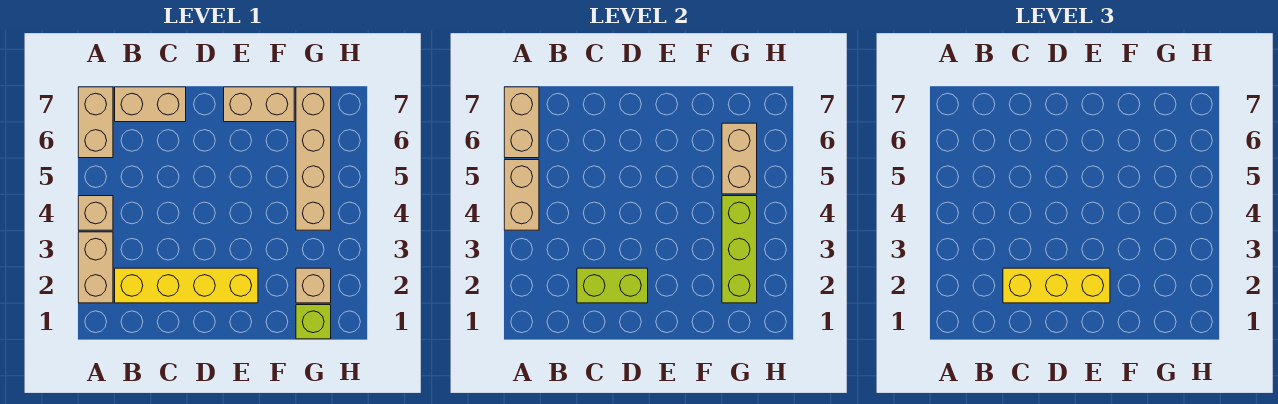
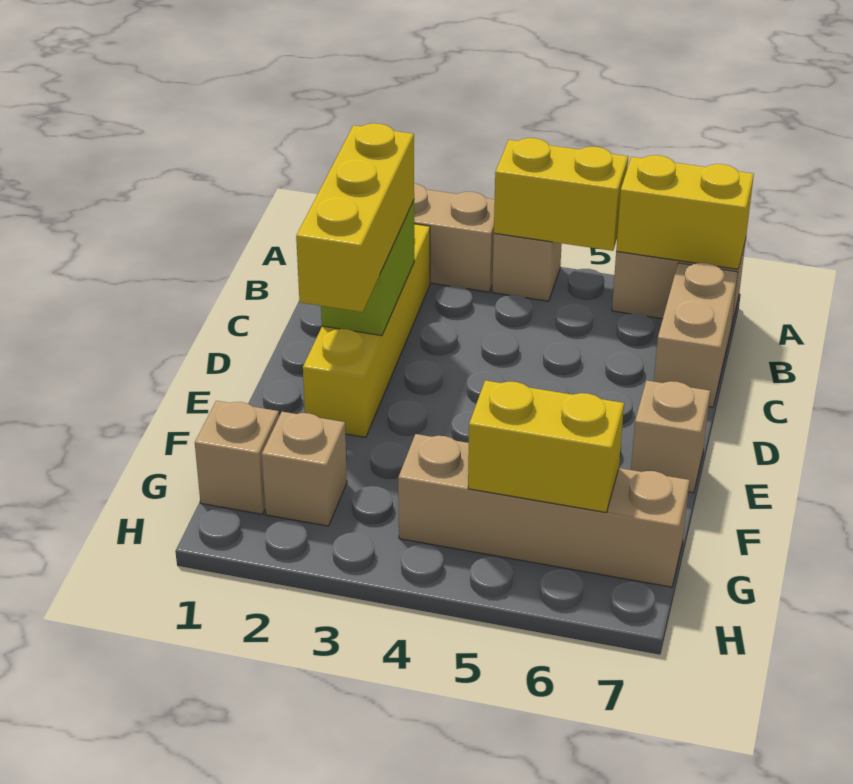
tan brick A4:A5 level 2 -> yellow brick A4:A5 level 2
tan brick A6:A7 level 2 -> yellow brick A6:A7 level 2
tan brick E7:F7 level 1 -> tan brick E7 level 1
lime brick G1 level 1 -> tan brick G1 level 1
lime brick G2:G4 level 2 -> none
tan brick G5:G6 level 2 -> yellow brick G5:G6 level 2

